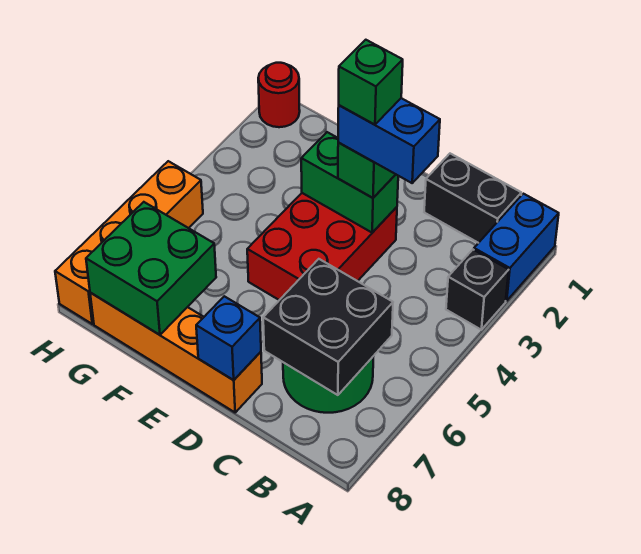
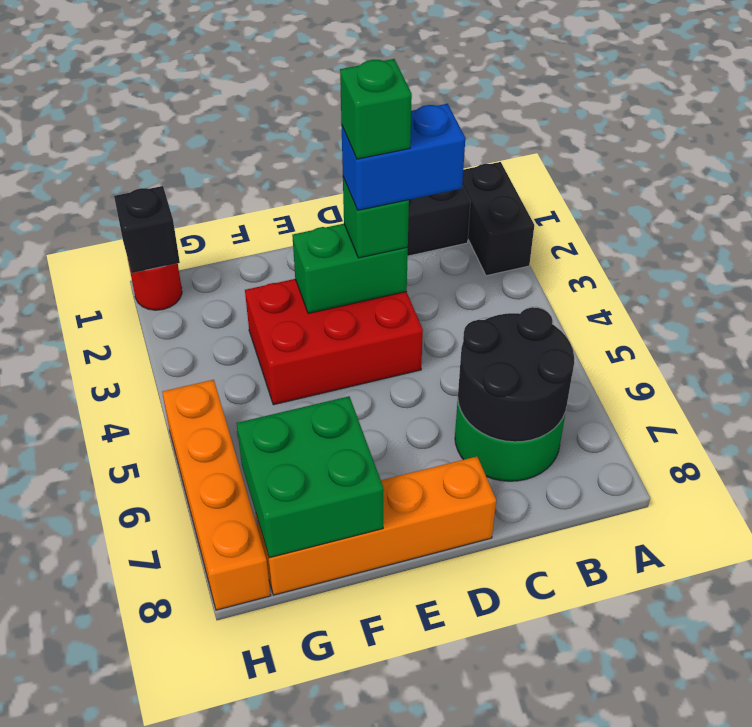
blue brick A1:A2 level 1 -> black brick A1:A2 level 1
black brick A3 level 1 -> black brick H1 level 2
black brick B6:C7 level 2 -> black round brick B6:C7 level 2
red brick D3:E5 level 1 -> red brick D3:F4 level 1
blue brick D8 level 2 -> none

